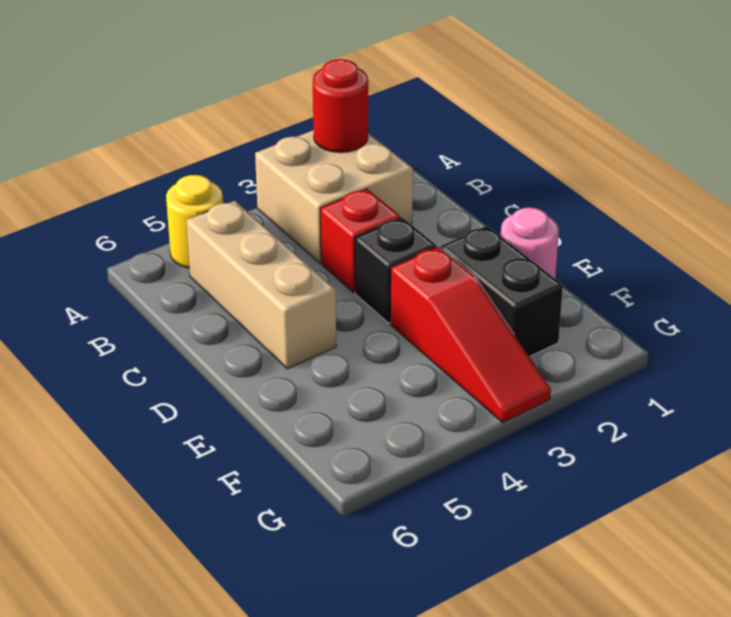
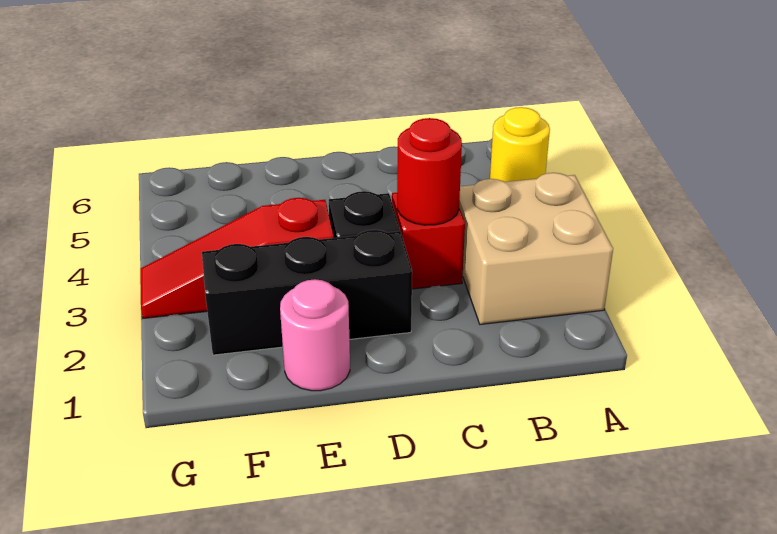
red round brick A2 level 2 -> red round brick C3 level 2
tan brick B5:D5 level 1 -> none
black brick E2:F2 level 1 -> black brick D2:F2 level 1

